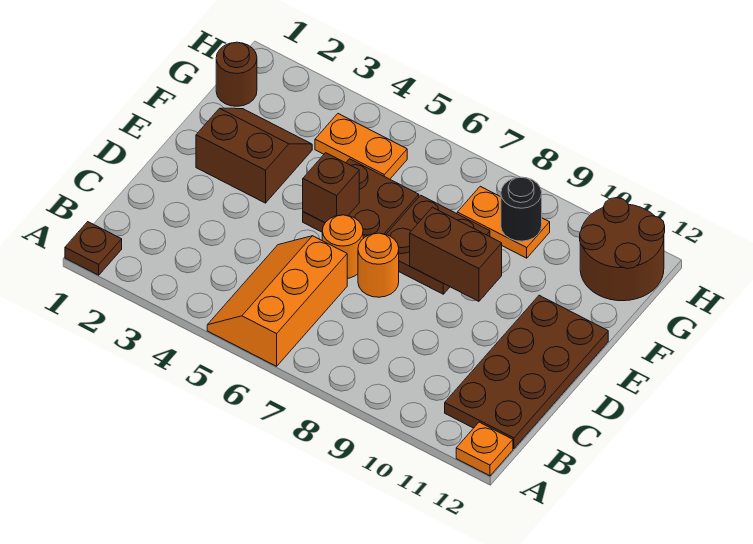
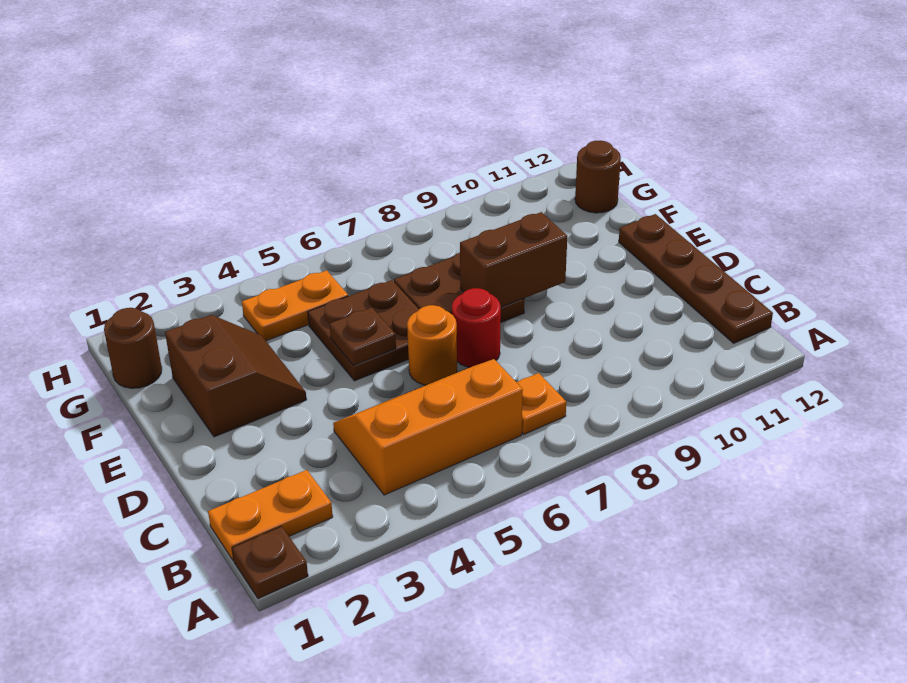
orange slope A5:C6 level 1 top 6 -> orange slope B4:C6 level 1 top B
orange plate A12 level 1 -> orange plate B7 level 1
brown plate B11:E12 level 1 -> brown plate B12:E12 level 1
orange round brick D7 level 1 -> red round brick D7 level 1
brown slope E2:F3 level 1 top E -> brown slope E2:F3 level 1 top 2
brown brick E5 level 2 -> brown plate E5 level 2
orange plate G8:G9 level 1 -> orange plate B1:B2 level 1
black round brick G9 level 2 -> none
brown round brick G11:H12 level 1 -> brown round brick G12 level 1

